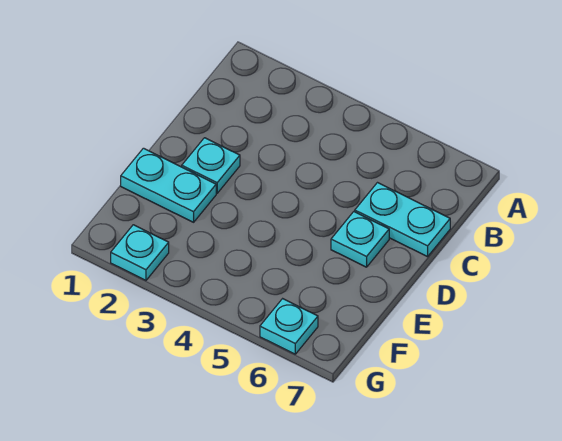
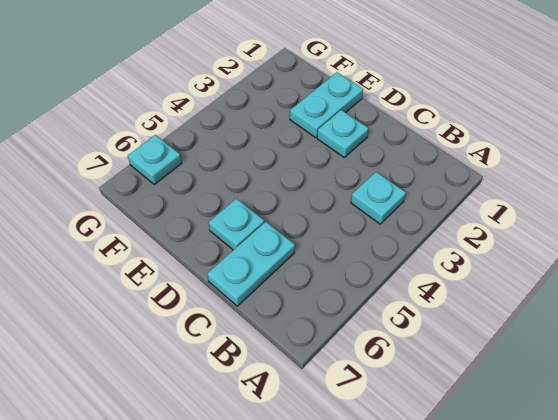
cyan plate G2 level 1 -> cyan plate B3 level 1

